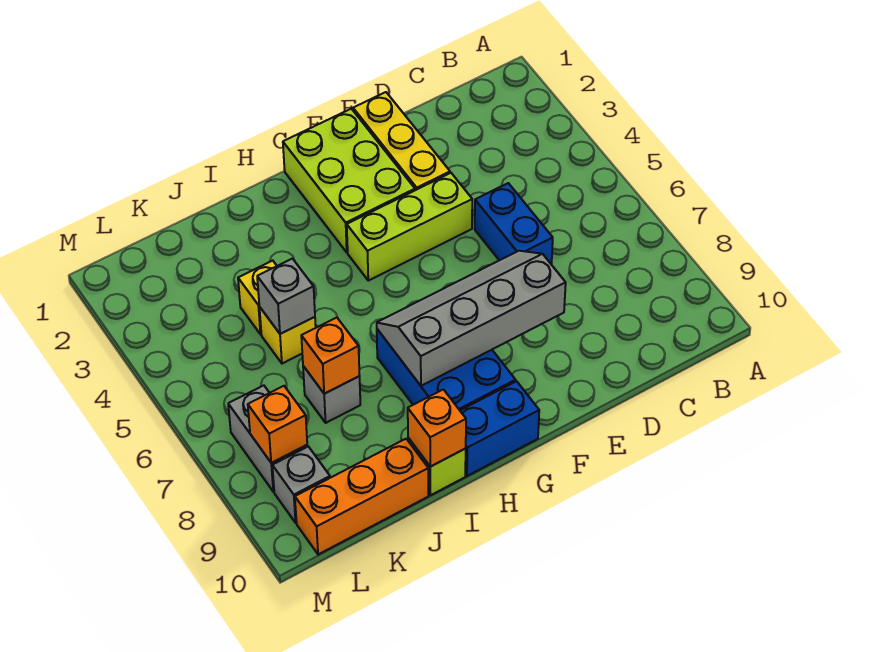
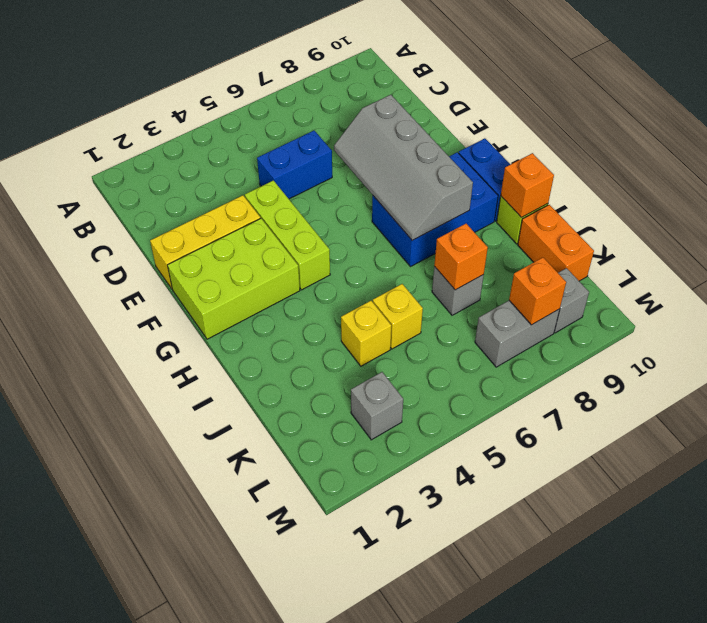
grey brick J5 level 2 -> grey brick L3 level 1
orange brick J10:L10 level 1 -> orange brick J10:K10 level 1

